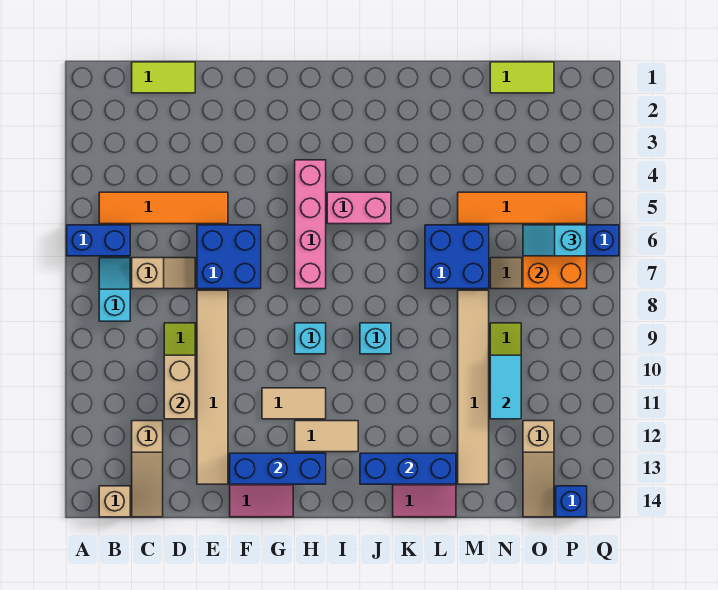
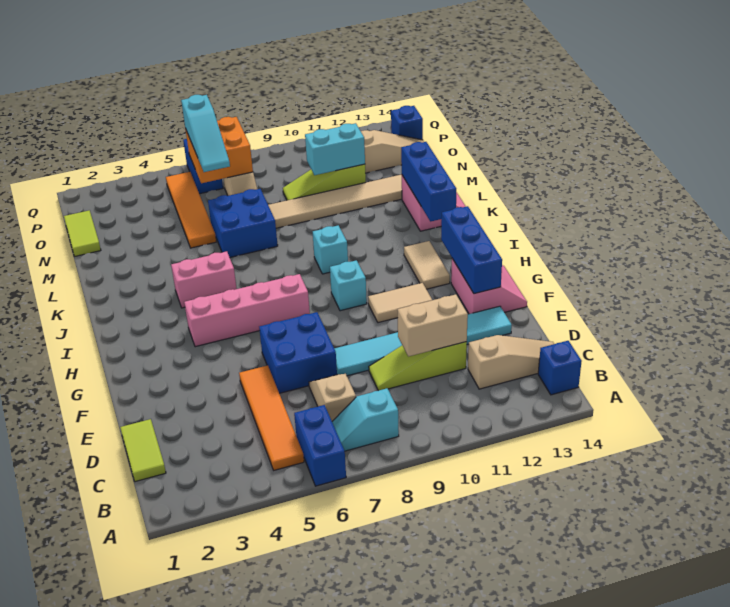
tan brick B14 level 1 -> blue brick B14 level 1
tan tile E8:E13 level 1 -> cyan tile E8:E13 level 1
tan tile G11:H11 level 1 -> tan tile G10:G11 level 1
pink brick I5:J5 level 1 -> pink brick J4:J5 level 1
cyan tile N10:N11 level 2 -> cyan brick N10:N11 level 2
cyan slope O6:P6 level 3 top P -> cyan slope N6:P6 level 3 top P

